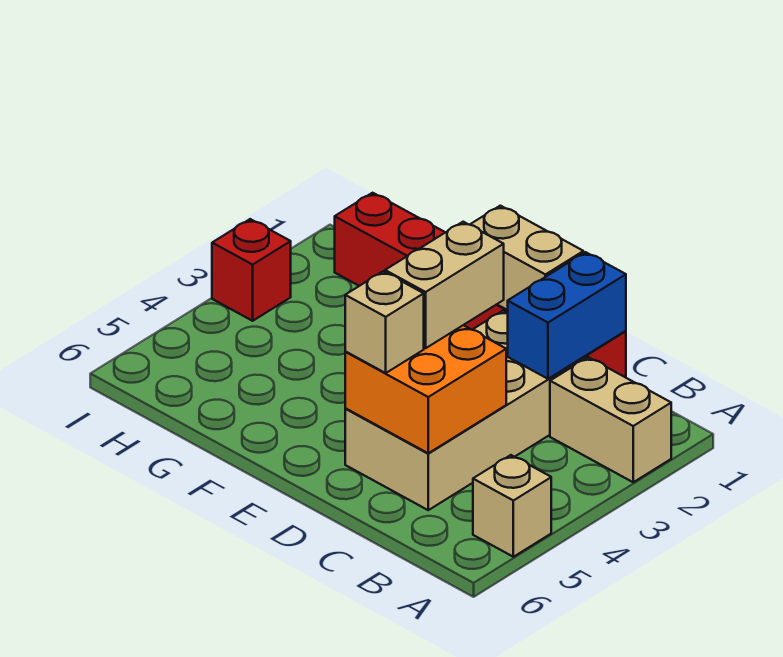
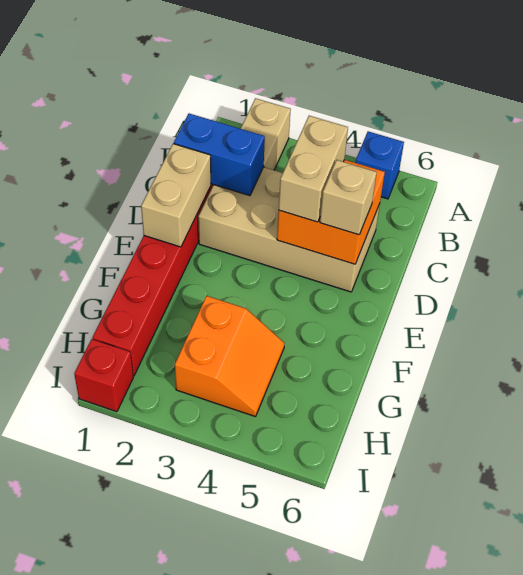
tan brick A5 level 1 -> blue brick A5 level 1
tan brick D3:D4 level 3 -> tan brick C4:D4 level 3
none -> orange slope G3:H4 level 1 top 3
red brick I3 level 1 -> red brick I1 level 1

